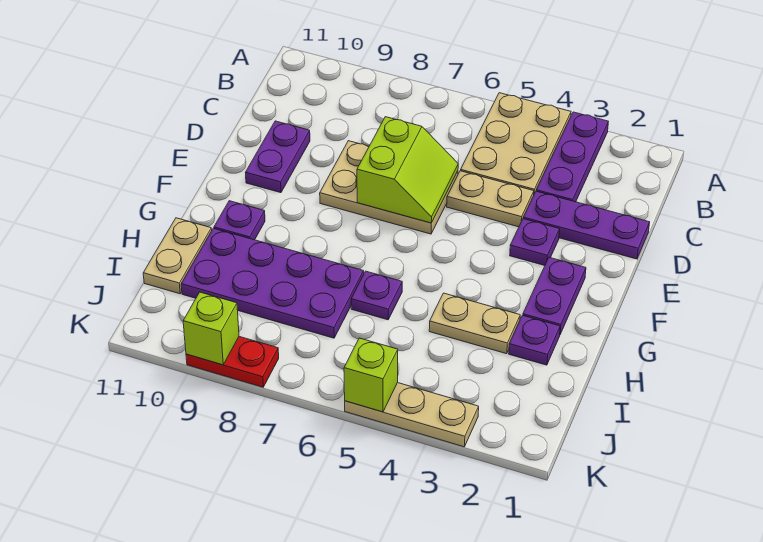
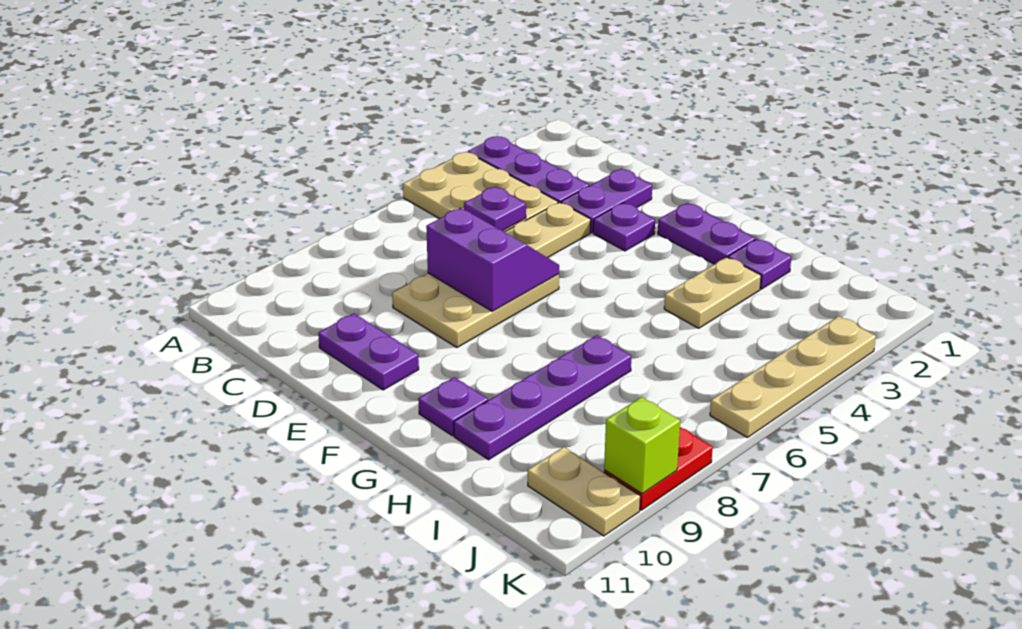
purple plate D1:D3 level 1 -> purple plate D2:D3 level 1
lime slope D6:E7 level 2 top 7 -> purple slope D6:E7 level 2 top 7
purple plate H6 level 1 -> purple plate C5 level 2
purple plate H7:I10 level 1 -> purple plate H7:H10 level 1
tan plate H11:I11 level 1 -> tan plate J10:K10 level 1
tan plate K3:K5 level 1 -> tan plate K3:K6 level 1
lime brick K5 level 2 -> none

